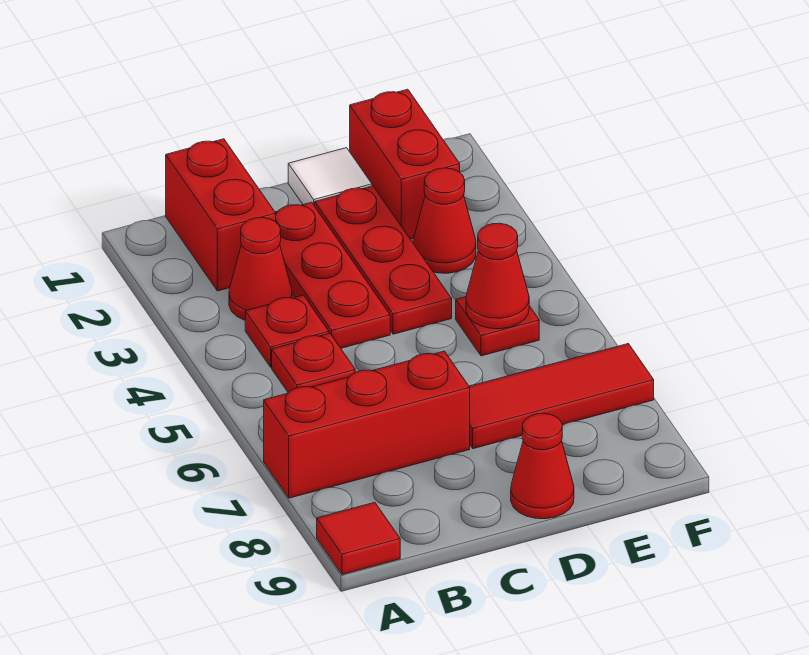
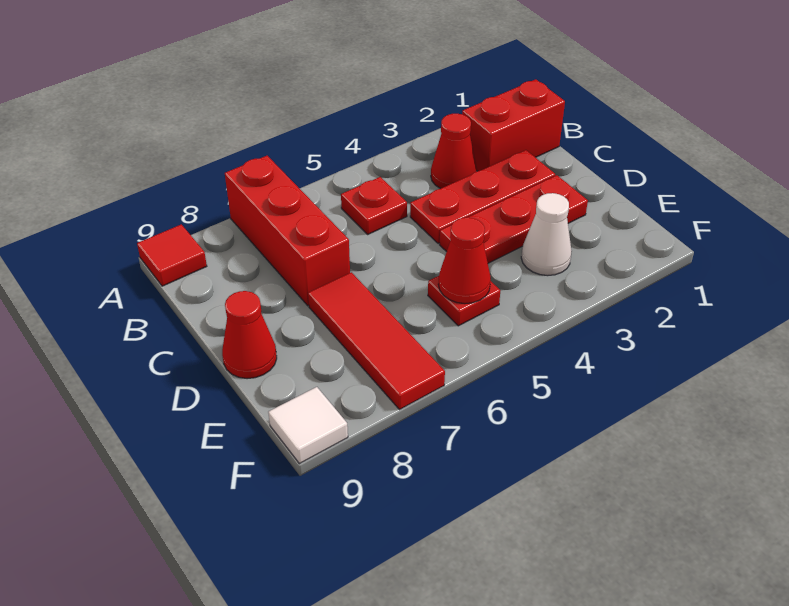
red plate B4 level 1 -> none
white tile D1 level 1 -> white tile F9 level 1
red brick E1:E2 level 1 -> none
red cone E3 level 1 -> white cone E3 level 1

